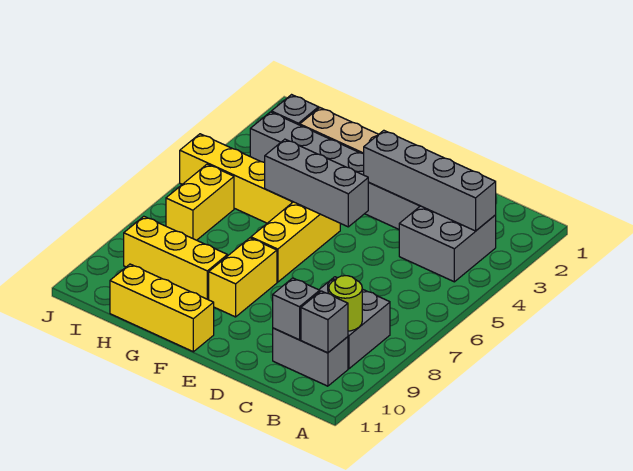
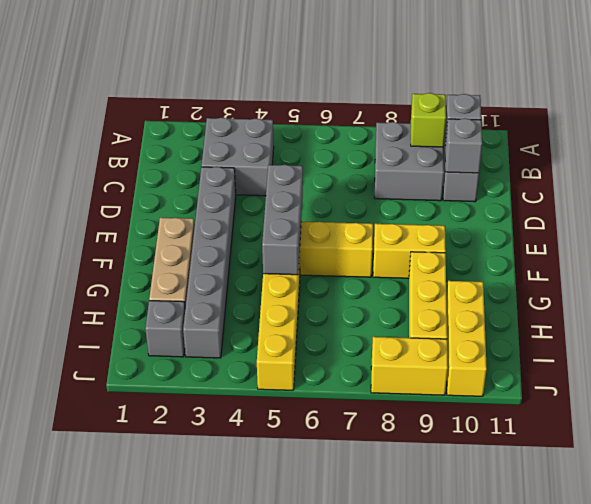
grey brick B3:E3 level 2 -> none
lime round brick B9 level 2 -> lime brick B9 level 2
yellow brick F11:H11 level 1 -> yellow brick H10:J10 level 1
yellow brick I6:I7 level 1 -> yellow brick J8:J9 level 1

